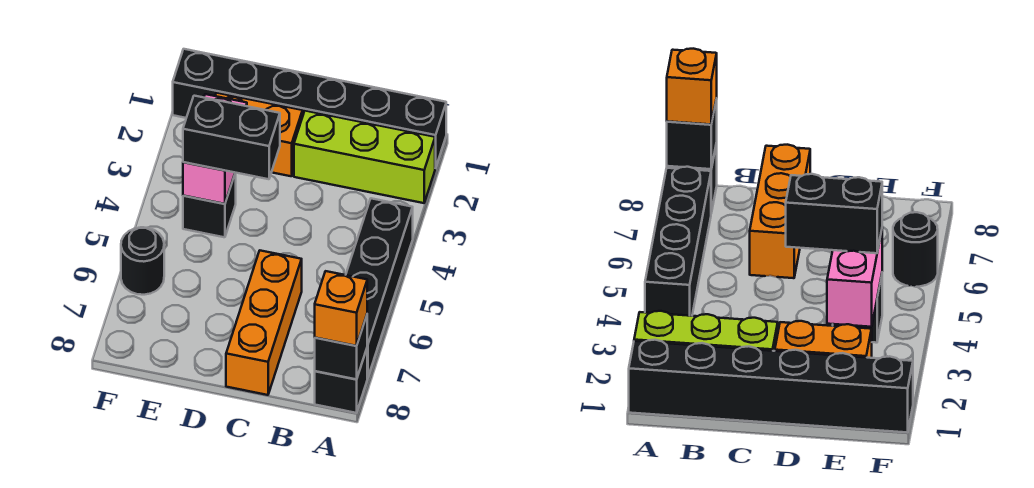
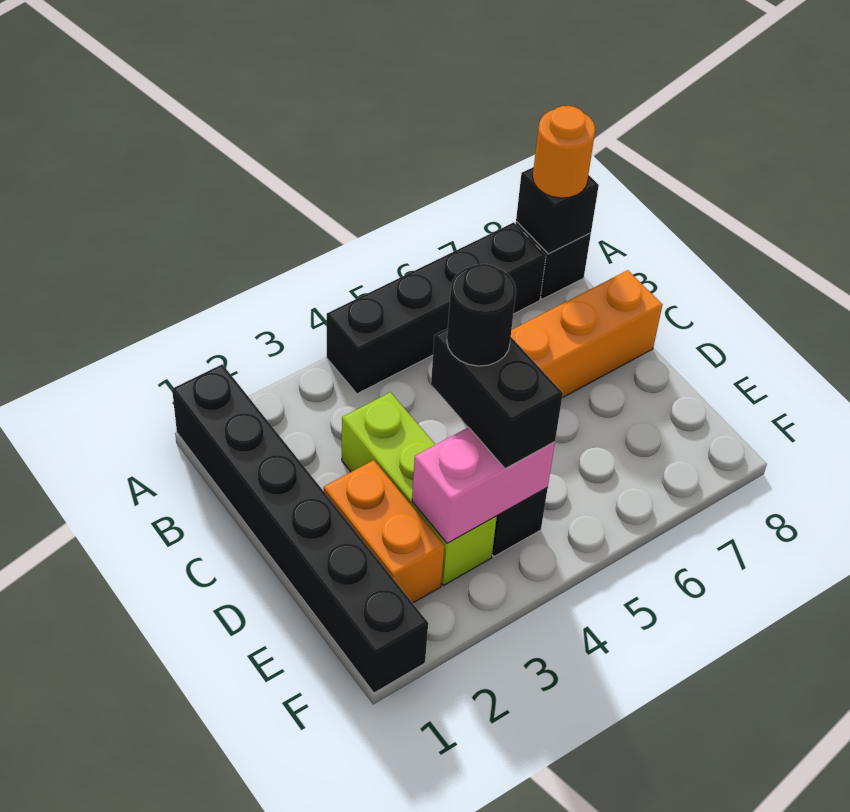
lime brick A2:C2 level 1 -> lime brick C3:E3 level 1
orange brick A8 level 3 -> orange round brick A8 level 3
black round brick F6 level 1 -> black round brick D4 level 4

